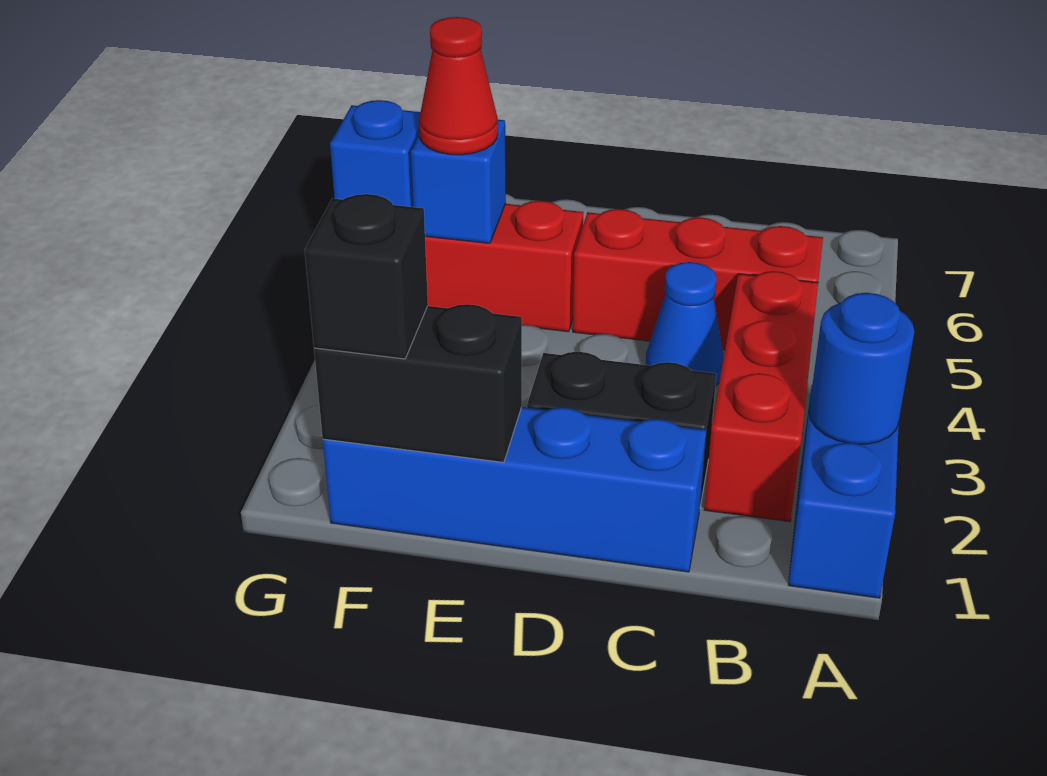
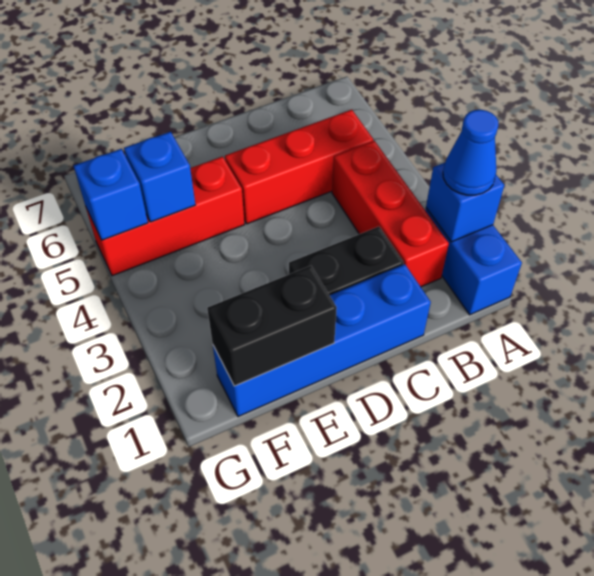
blue round brick A2 level 2 -> blue brick A2 level 2
blue cone C4 level 1 -> blue cone A2 level 3
black brick F1 level 3 -> none
red cone F5 level 3 -> none

